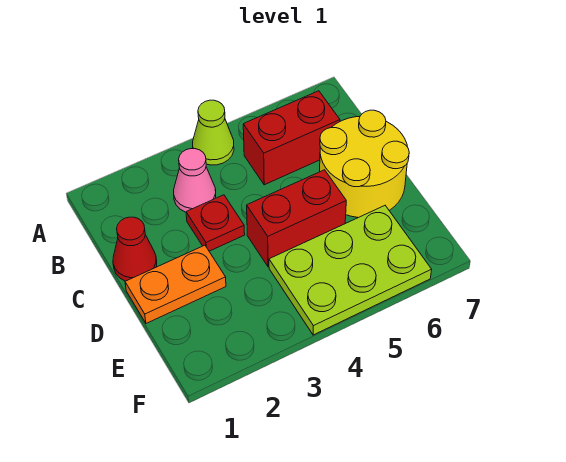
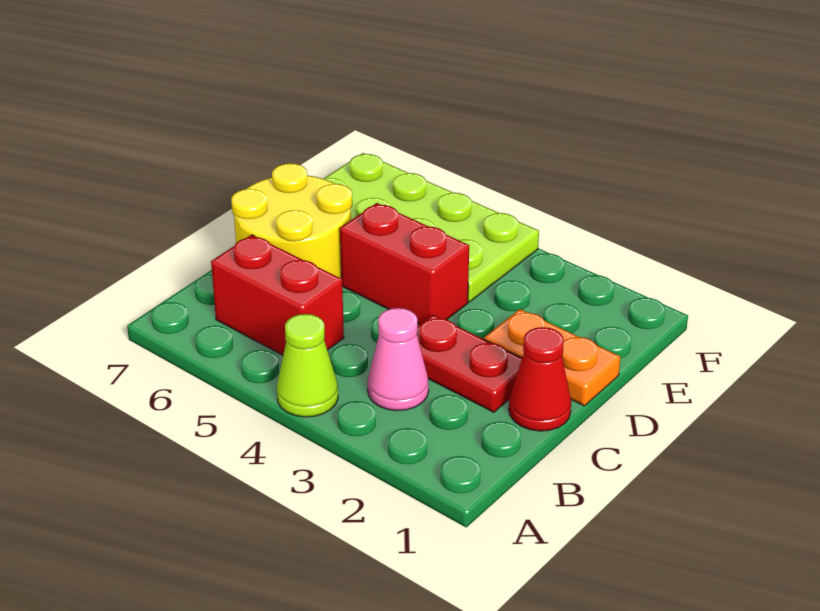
red plate C3 level 1 -> red plate C2:C3 level 1
lime plate E4:F6 level 1 -> lime plate E4:F7 level 1

